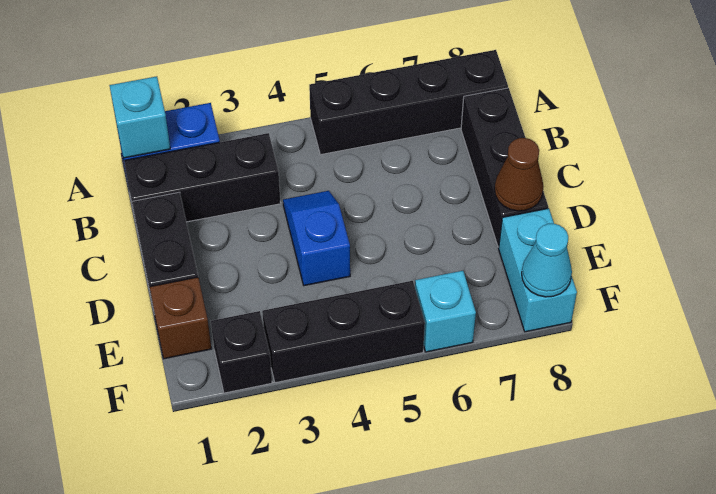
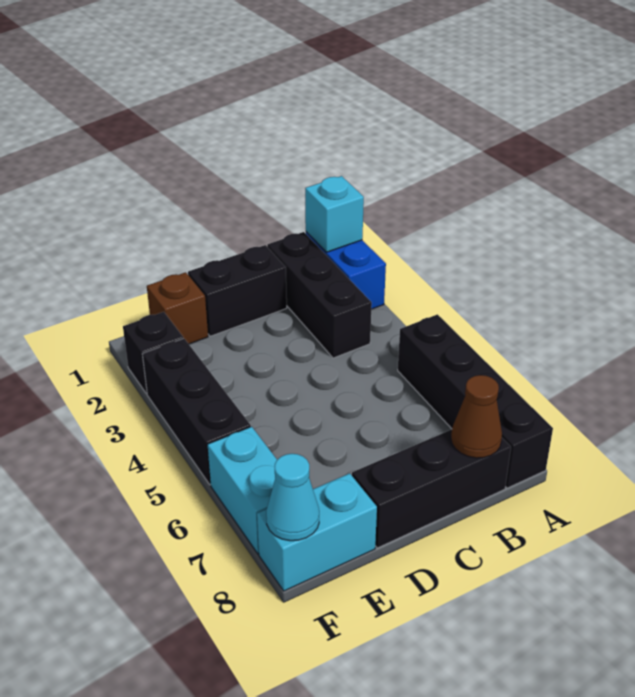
blue slope C4:D4 level 1 top D -> none
brown cone D8 level 2 -> brown cone B8 level 2
cyan brick F6 level 1 -> cyan brick F6:F7 level 1

